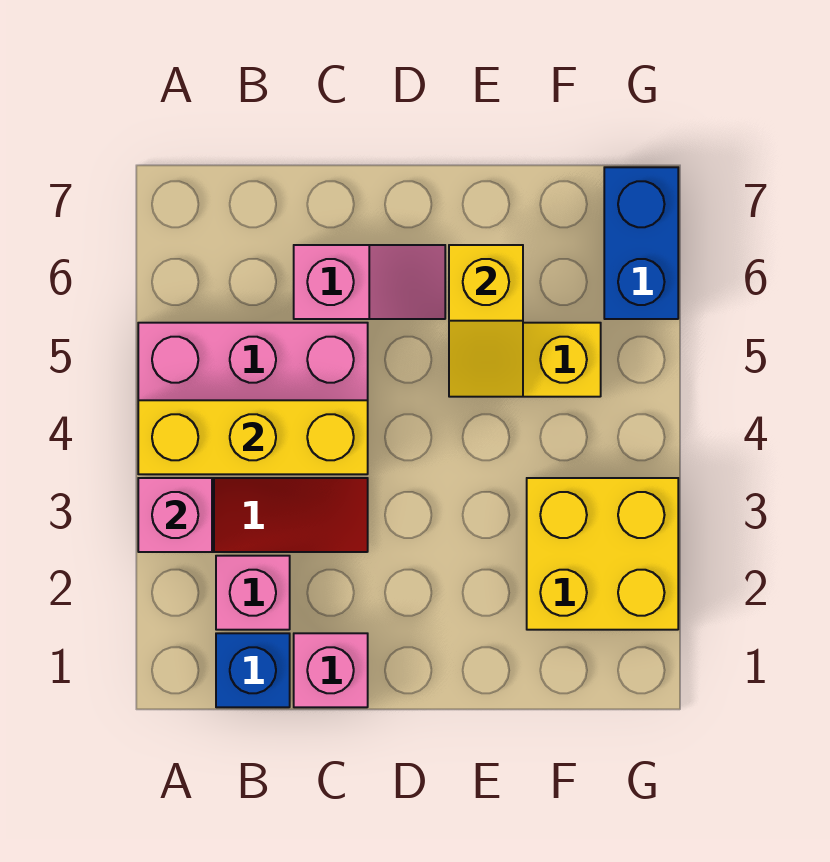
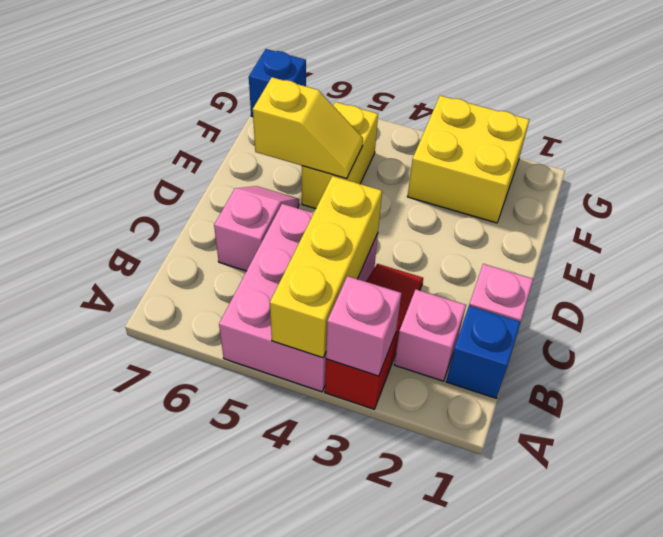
blue brick G6:G7 level 1 -> blue brick G7 level 1

